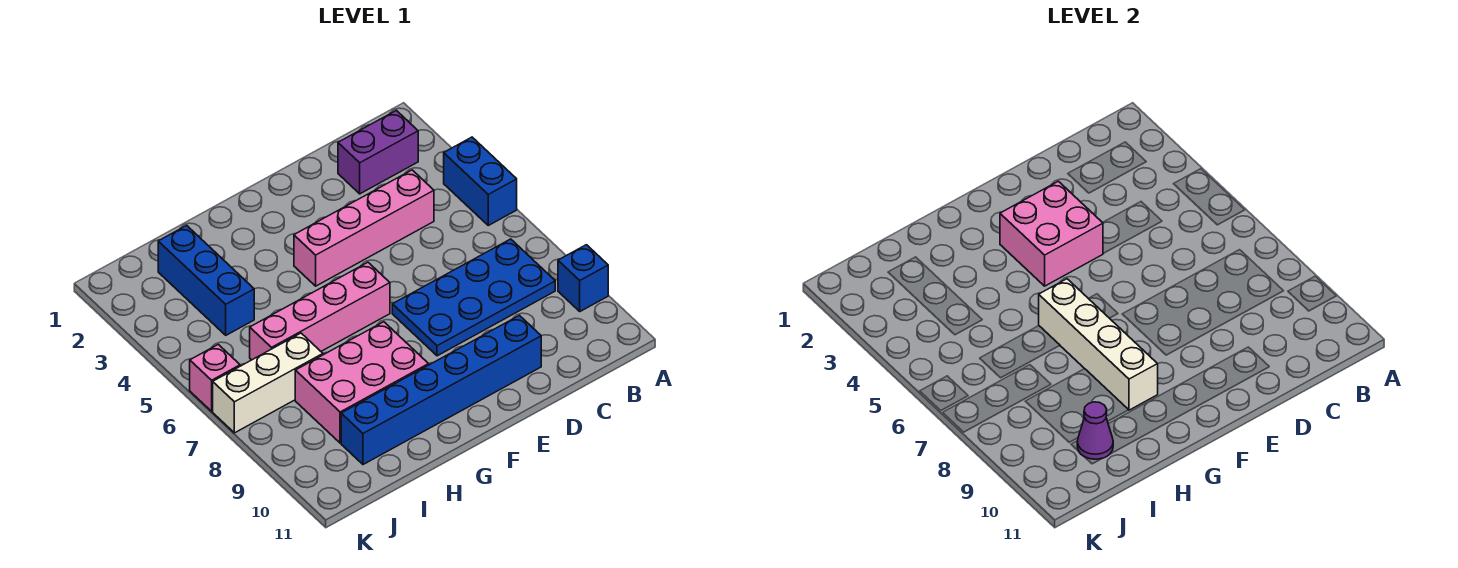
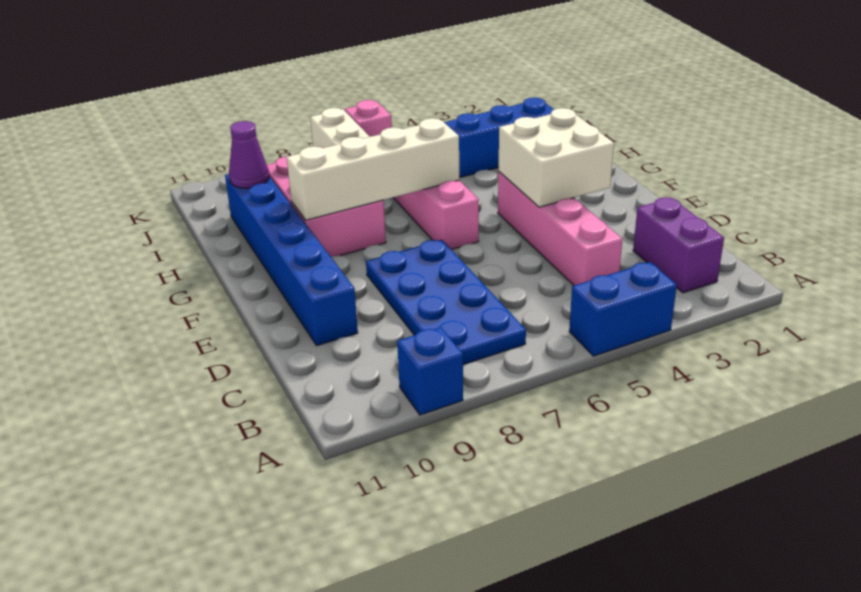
pink brick E3:F4 level 2 -> white brick E3:F4 level 2

